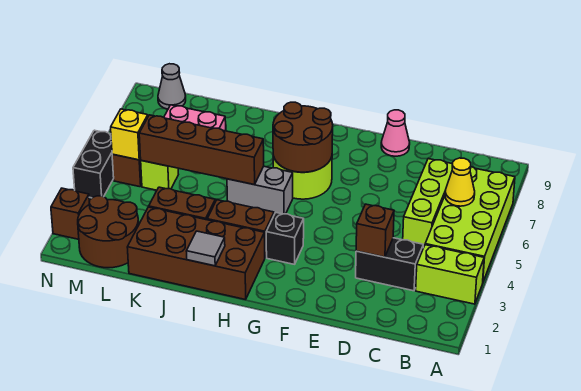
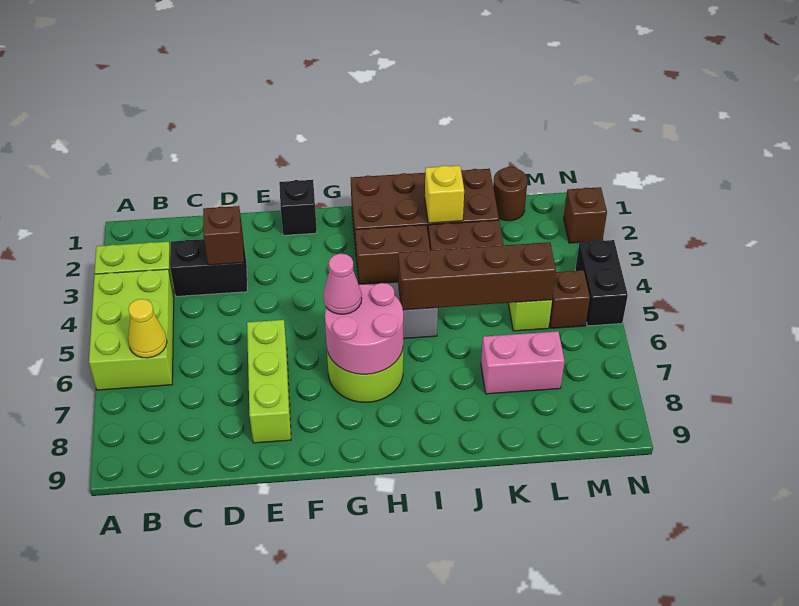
lime brick A4:B7 level 1 -> lime brick A4:B6 level 1
lime brick C5:C7 level 1 -> lime brick E6:E8 level 1
pink cone E9 level 1 -> pink cone G6 level 3
black brick G3 level 1 -> black brick F1 level 1
brown round brick G6:H7 level 2 -> pink round brick G6:H7 level 2
grey tile I1 level 2 -> none
brown round brick L1:M2 level 1 -> brown round brick L1 level 1
yellow brick M5 level 2 -> yellow brick J2 level 2
grey cone M9 level 1 -> none

